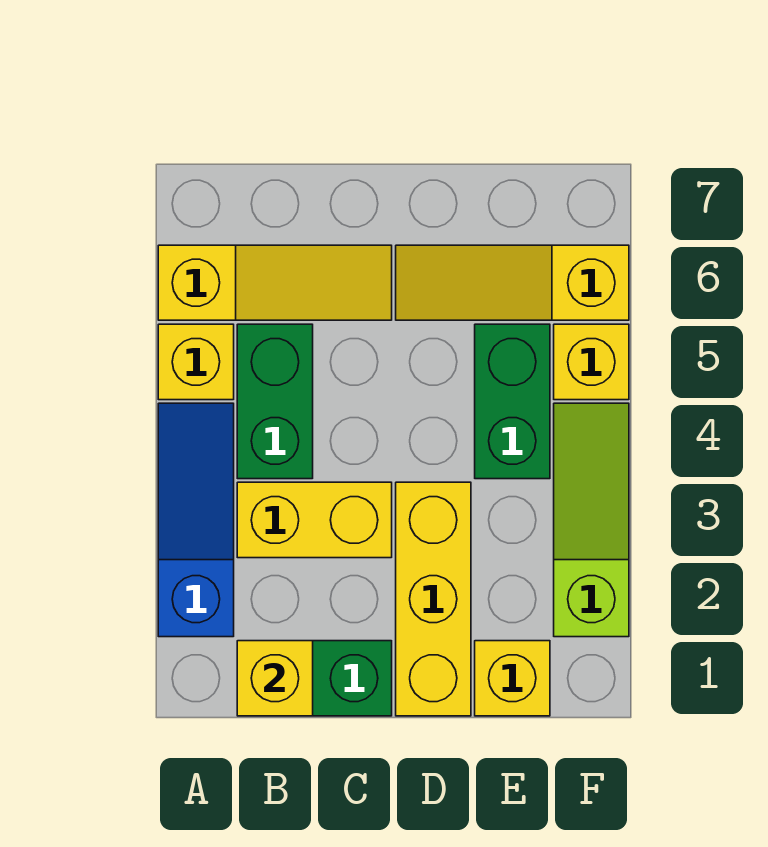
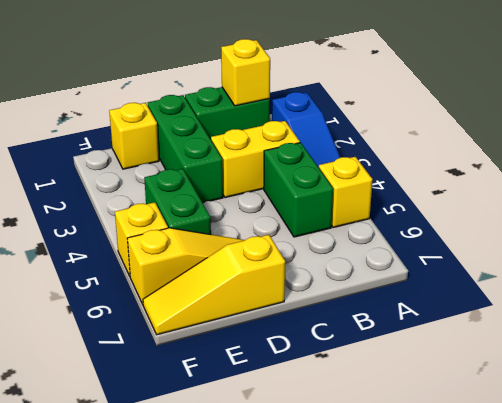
yellow slope A6:C6 level 1 top A -> yellow slope D7:F7 level 1 top D
yellow brick D1:D3 level 1 -> green brick D1:D3 level 1
lime slope F2:F4 level 1 top 2 -> none

